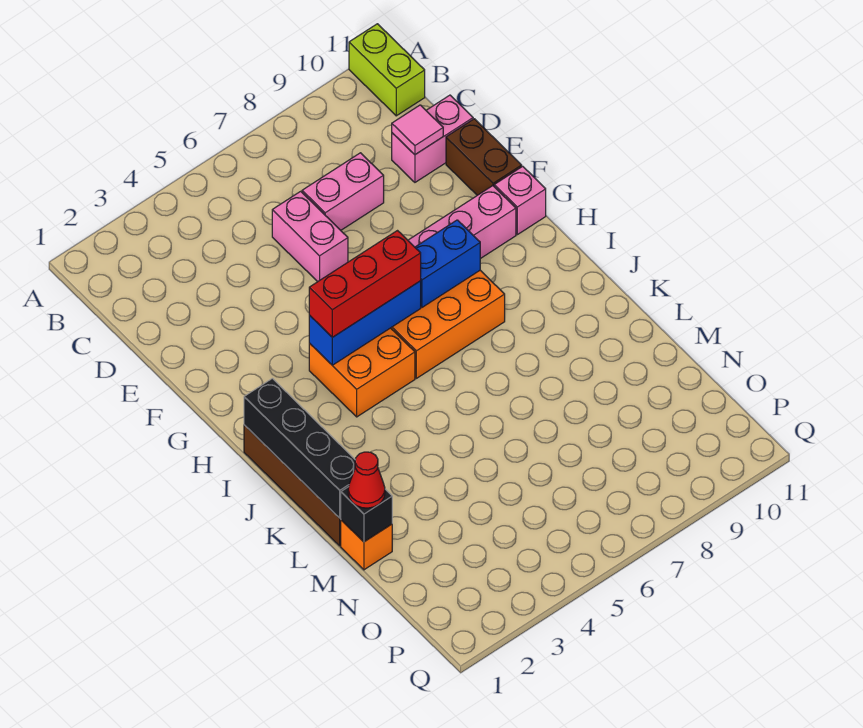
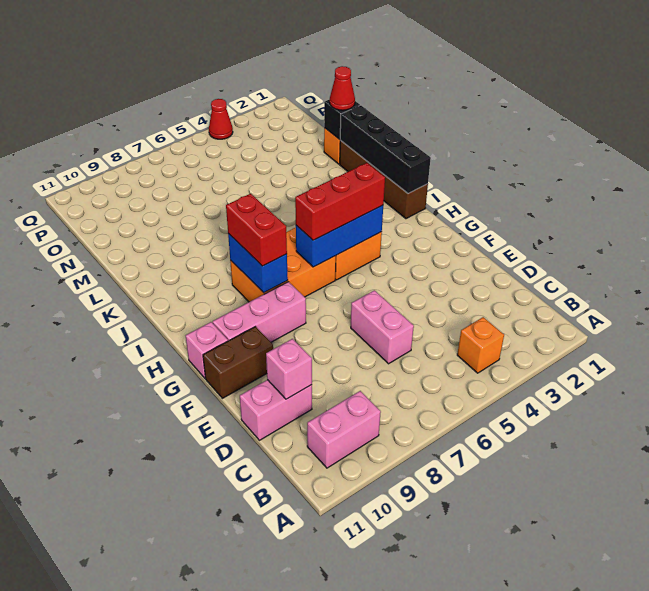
lime brick A11:B11 level 1 -> none
none -> orange brick B4 level 1
pink brick D7:D8 level 1 -> pink brick B9:B10 level 1
pink tile D10 level 2 -> pink brick D10 level 2
brown brick E11:F11 level 1 -> brown brick F10:F11 level 1
blue brick H7:H8 level 2 -> blue brick H8:I8 level 2
none -> red brick H8:I8 level 3
none -> red cone Q4 level 1

